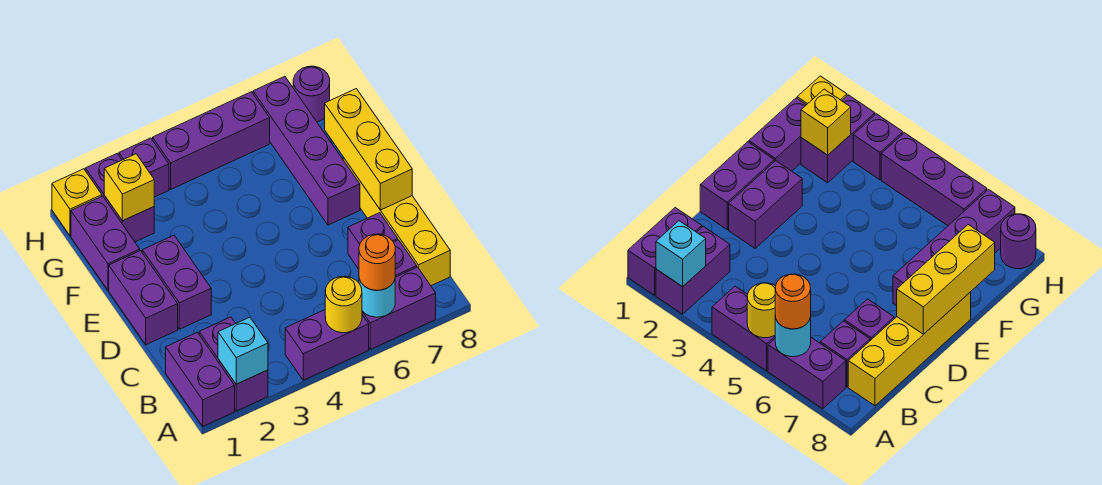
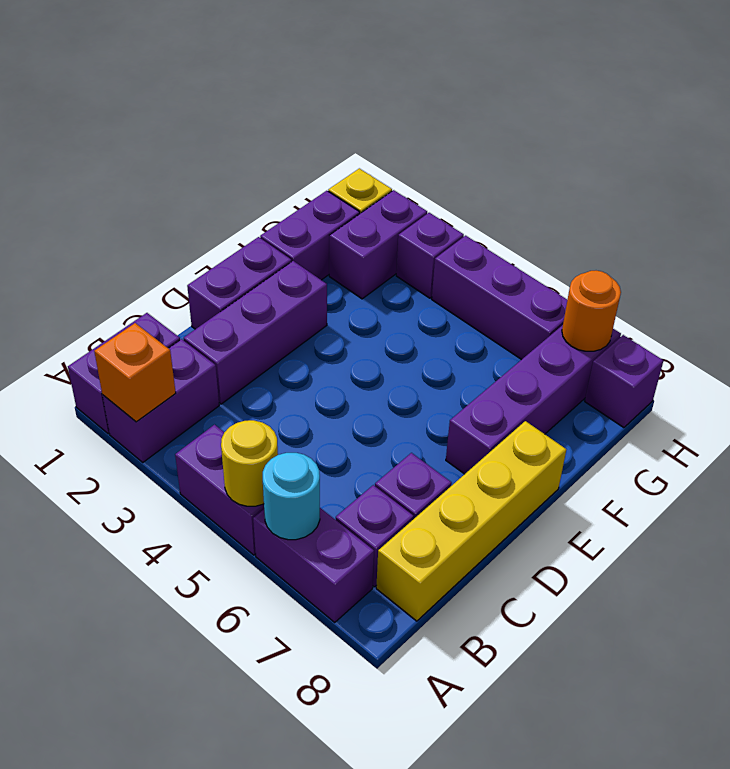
cyan brick A2 level 2 -> orange brick A2 level 2
orange round brick A6 level 3 -> orange round brick H7 level 2
purple brick D2:E2 level 1 -> purple brick C2:E2 level 1
yellow brick D8:F8 level 2 -> none
yellow brick G2 level 2 -> none
purple round brick H8 level 1 -> purple brick H8 level 1

